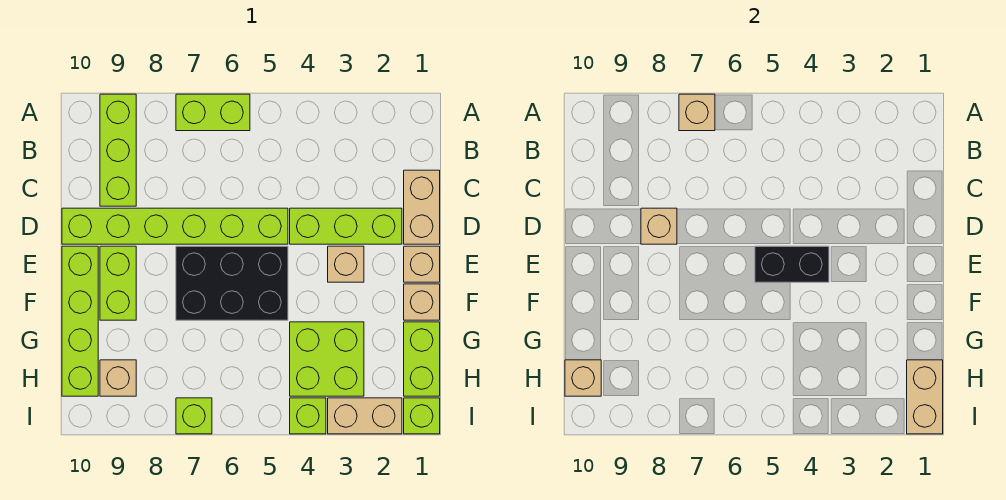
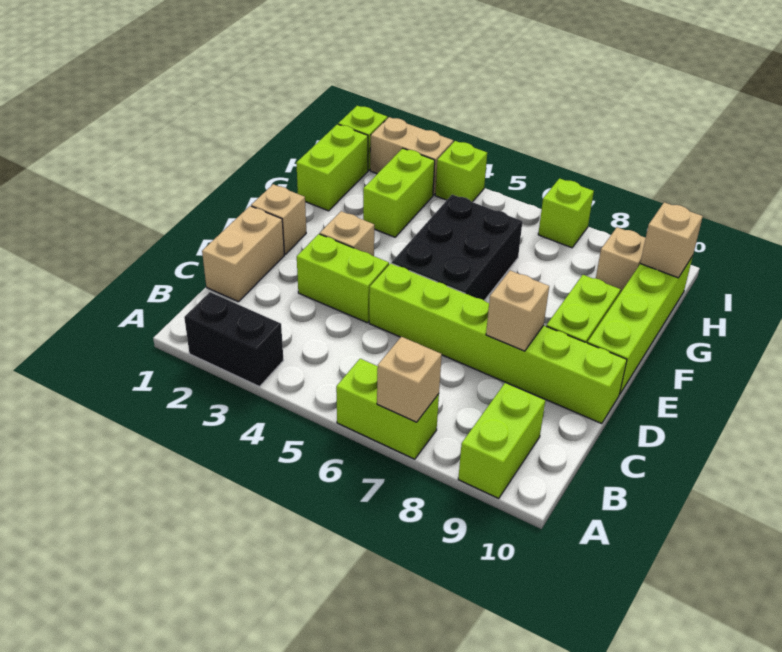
lime brick A9:C9 level 1 -> lime brick A9:B9 level 1
lime brick D2:D4 level 1 -> lime brick D3:D4 level 1
black brick E4:E5 level 2 -> black brick A2:A3 level 1
black brick E5:F7 level 1 -> black brick E5:G6 level 1
tan brick F1 level 1 -> none
lime brick G3:H4 level 1 -> lime brick G3:H3 level 1
tan brick H1:I1 level 2 -> none

